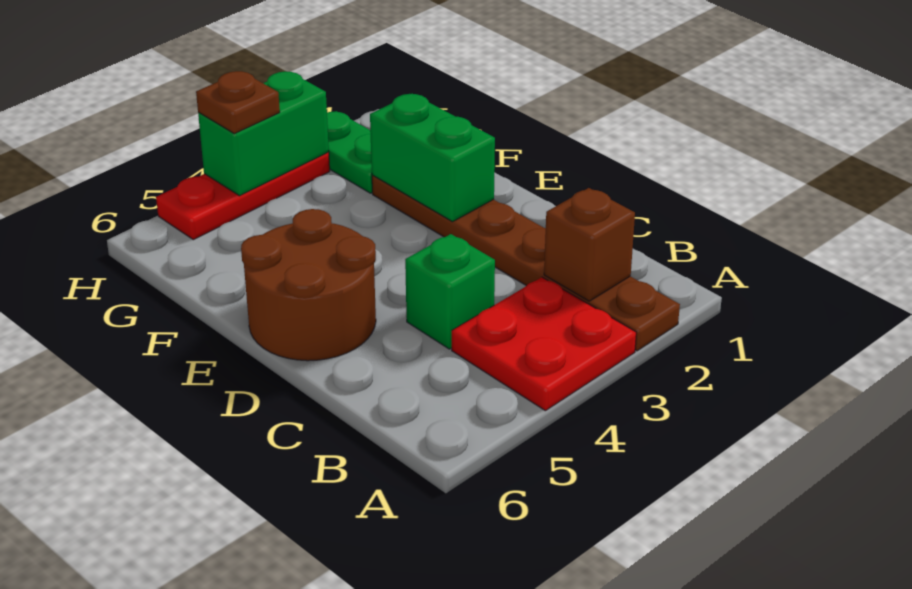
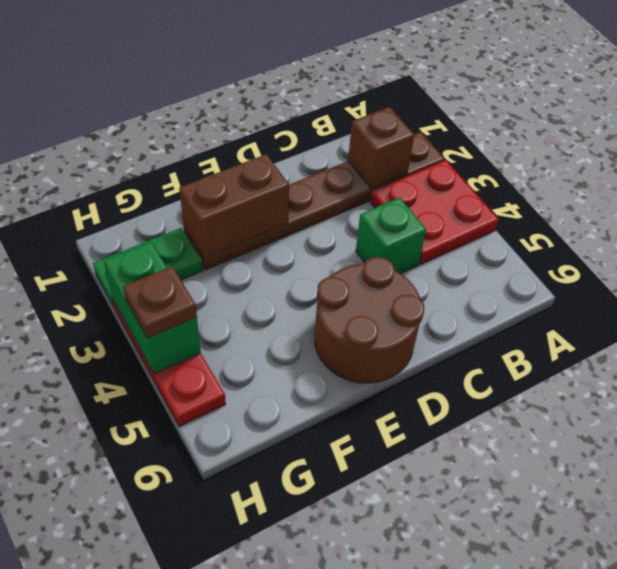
green brick E2:F2 level 2 -> brown brick E2:F2 level 2

